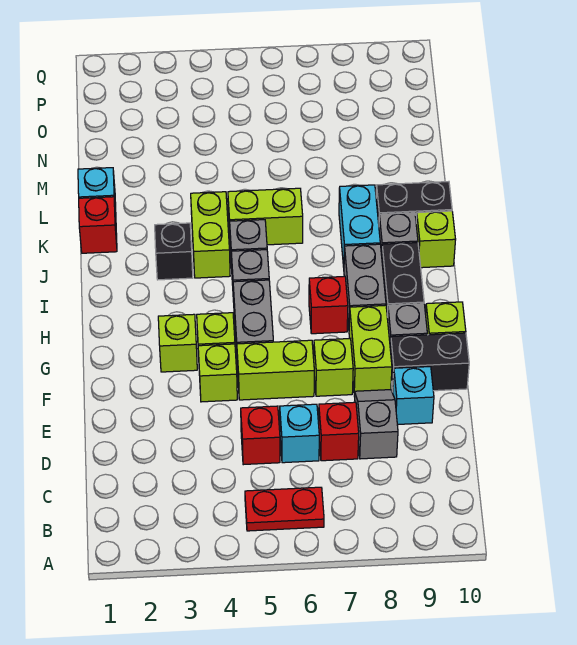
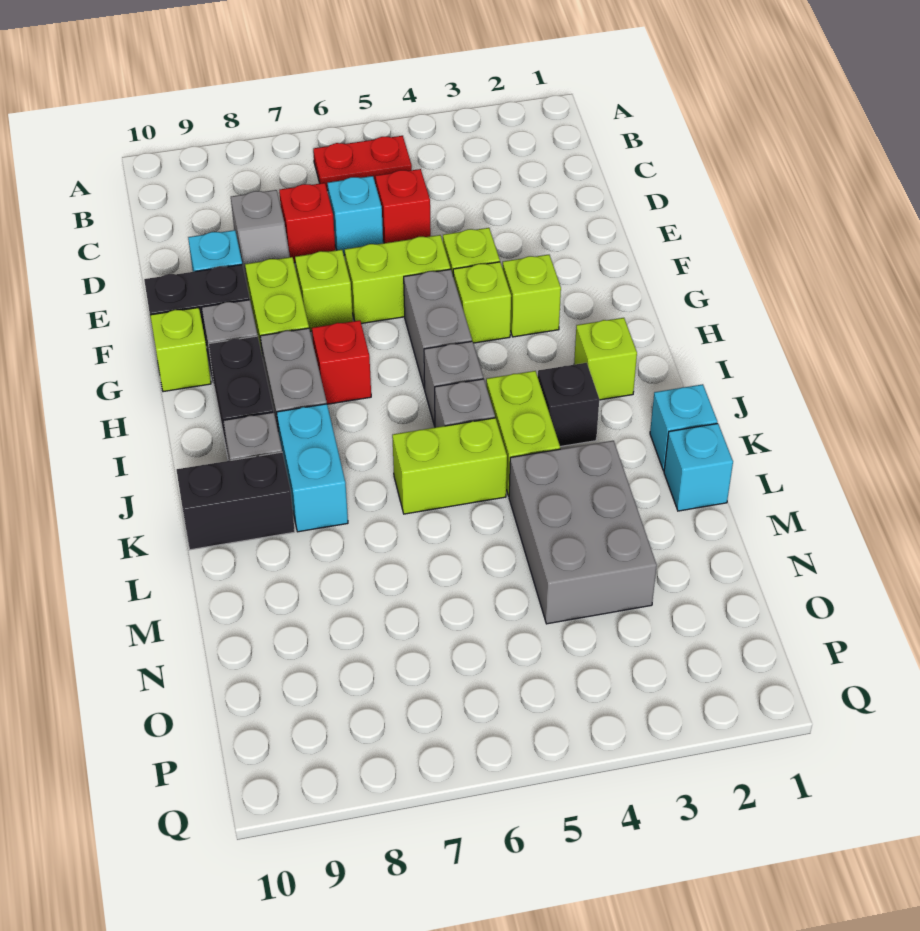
lime brick J10 level 1 -> lime brick I2 level 1
red brick K1 level 1 -> cyan brick K1 level 1
none -> grey brick L3:N4 level 1

